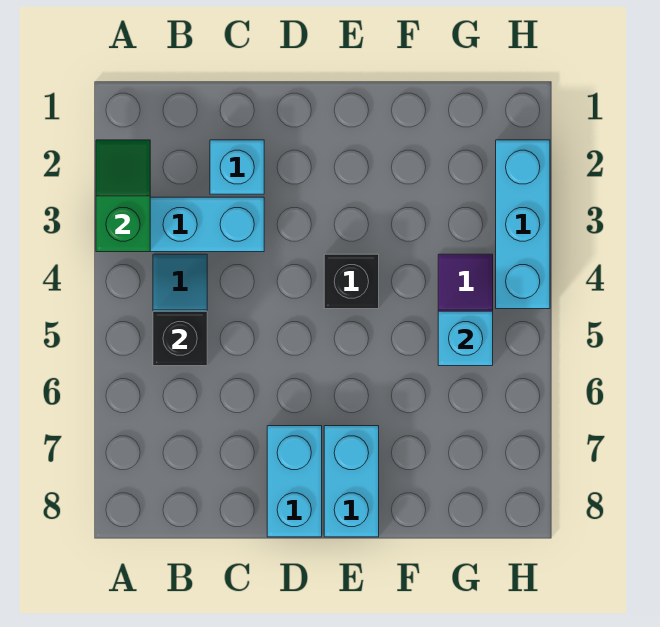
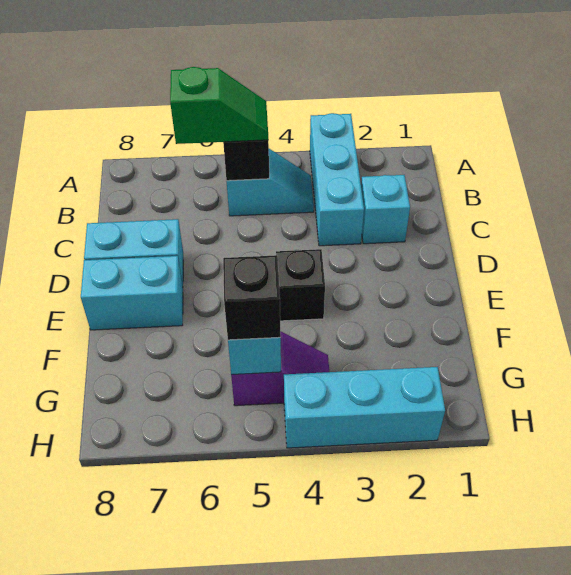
green slope A2:A3 level 2 top 3 -> green slope B5:B6 level 3 top 6
none -> black brick G5 level 3

